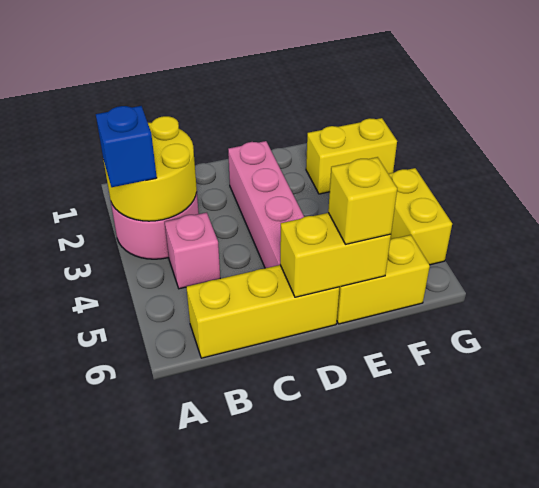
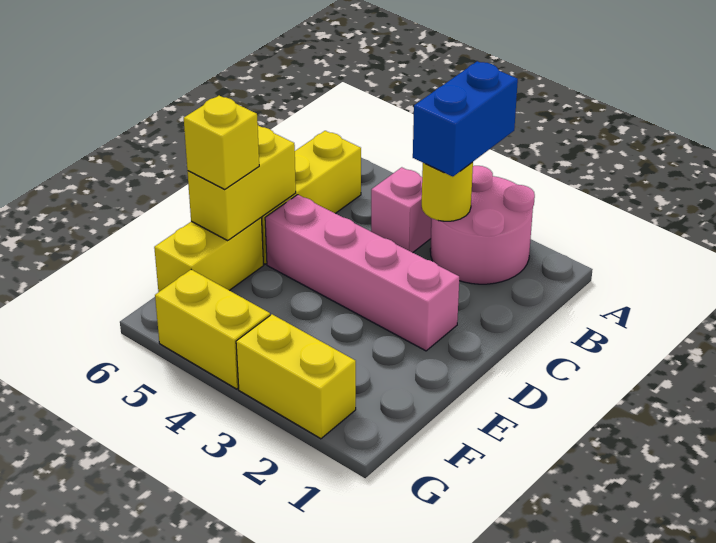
yellow round brick A2:B3 level 2 -> yellow round brick B3 level 2
blue brick A3 level 3 -> blue brick A3:B3 level 3
yellow brick F2:G2 level 1 -> yellow brick G2:G3 level 1

